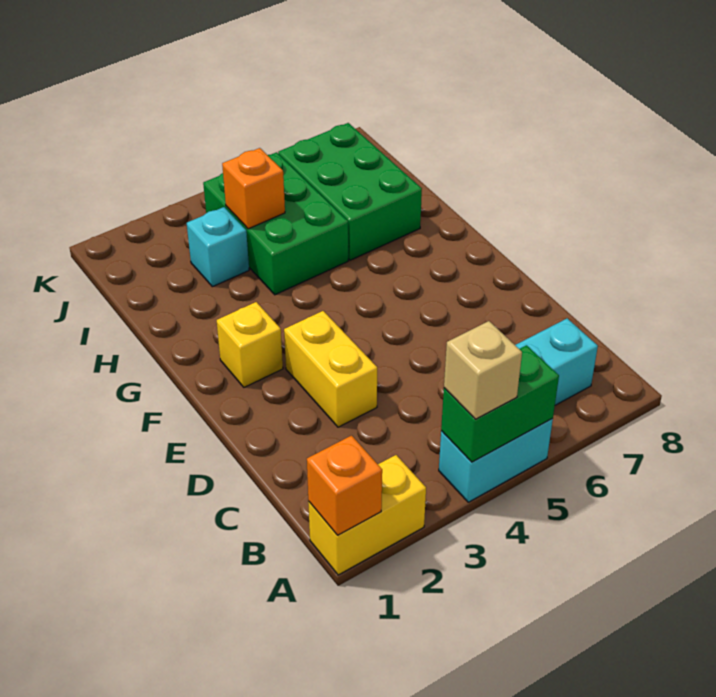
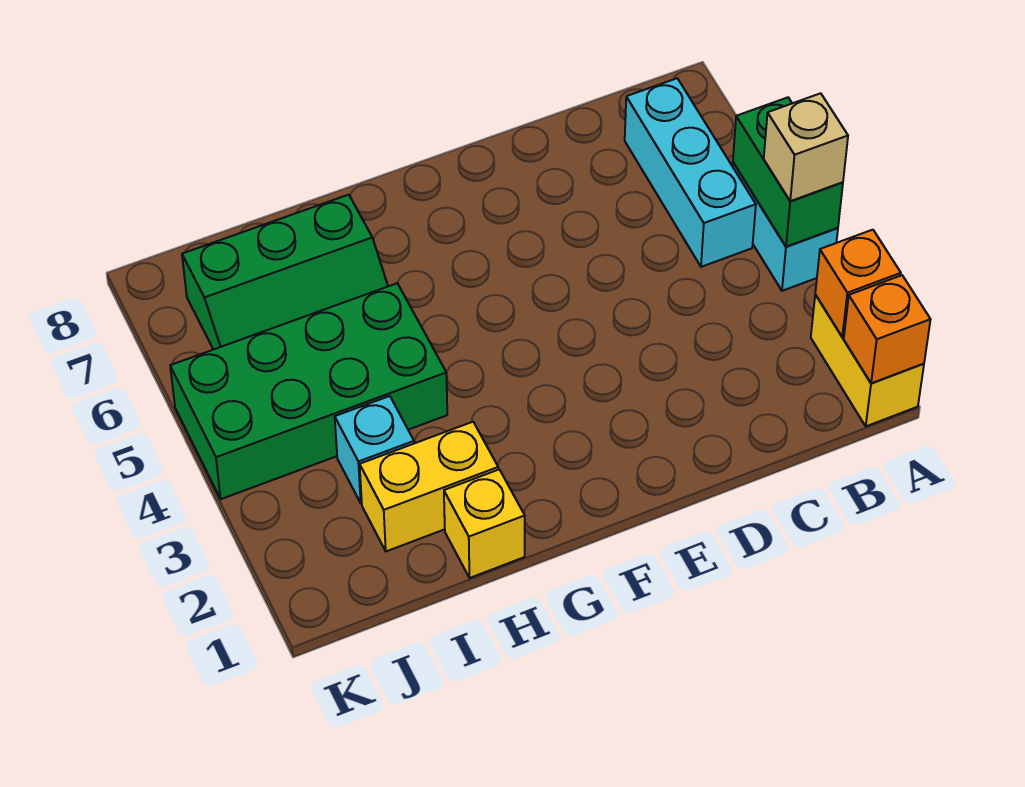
yellow brick D3:E3 level 1 -> yellow brick H2:I2 level 1
yellow brick F2 level 1 -> yellow brick H1 level 1
green brick H4:J5 level 1 -> green brick H4:K5 level 1
green brick H6:J7 level 1 -> green slope H6:J7 level 1 top 7
orange brick I4 level 2 -> orange brick A2 level 2

